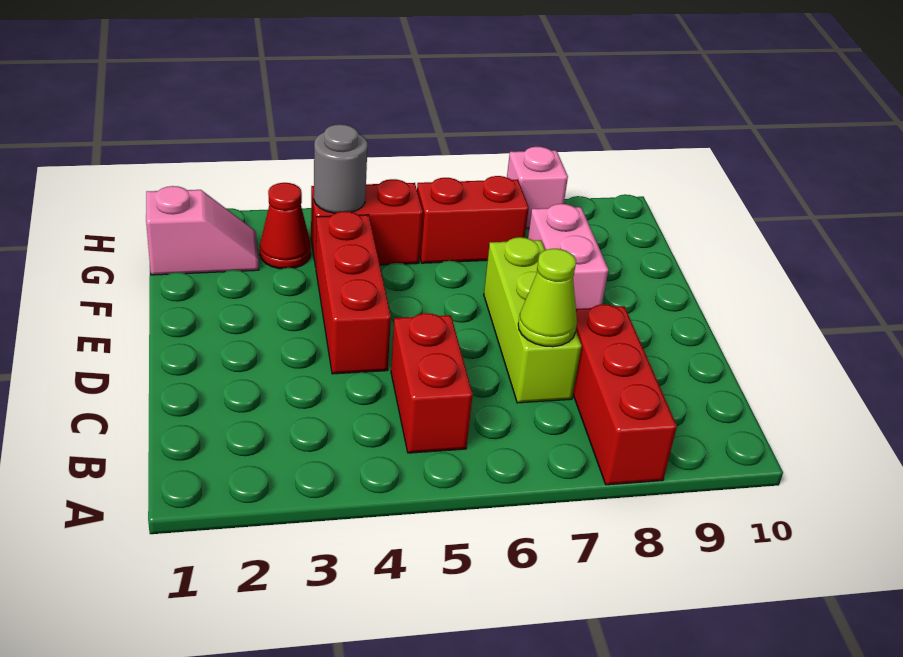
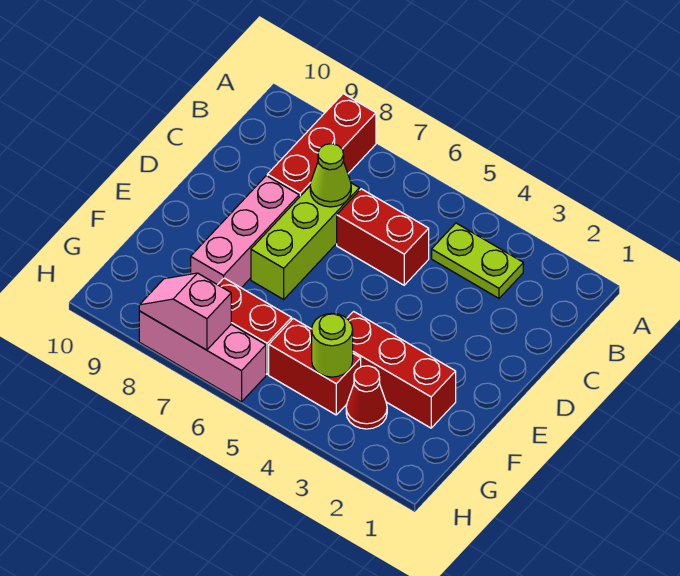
none -> lime plate B3:B4 level 1
red brick B5:C5 level 1 -> red brick C5:C6 level 1
red brick D4:F4 level 1 -> red brick F2:F4 level 1
pink brick E8:F8 level 1 -> pink brick D8:F8 level 1
pink slope G1:G2 level 1 top 1 -> pink slope H7:H8 level 2 top 7
grey round brick G4 level 2 -> lime round brick G4 level 2
pink brick H8 level 1 -> pink brick H6:H8 level 1

